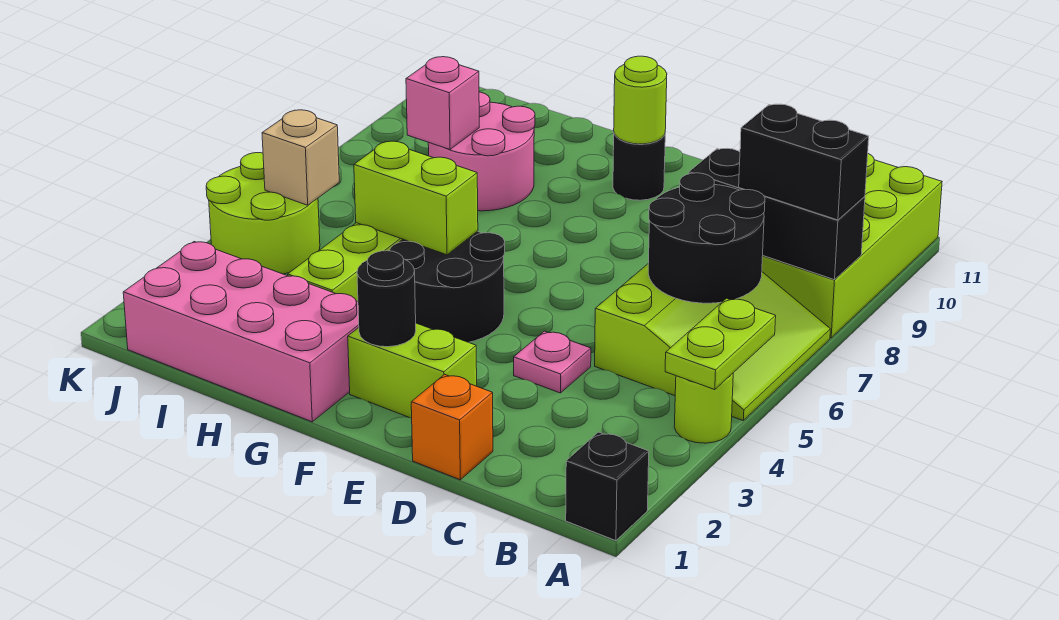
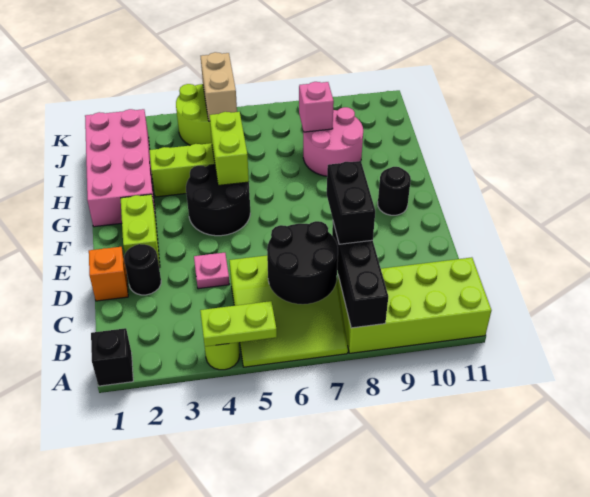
black brick A8:B8 level 3 -> black brick C8:D8 level 3
black round brick F2 level 2 -> black round brick D2 level 1
lime round brick F10 level 2 -> none
tan brick J5 level 2 -> tan brick J5:K5 level 2

